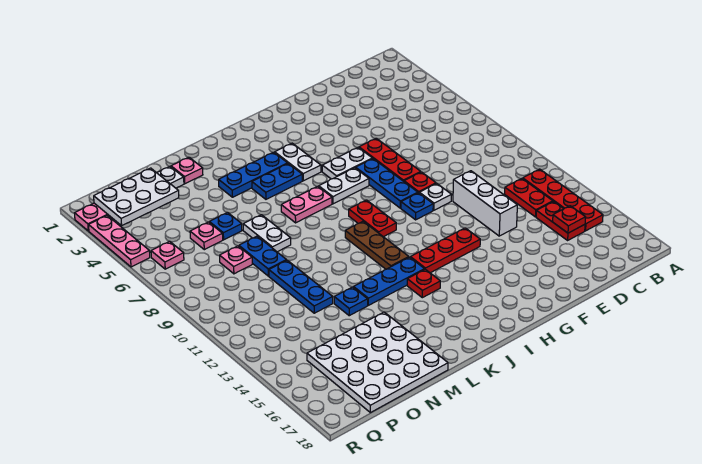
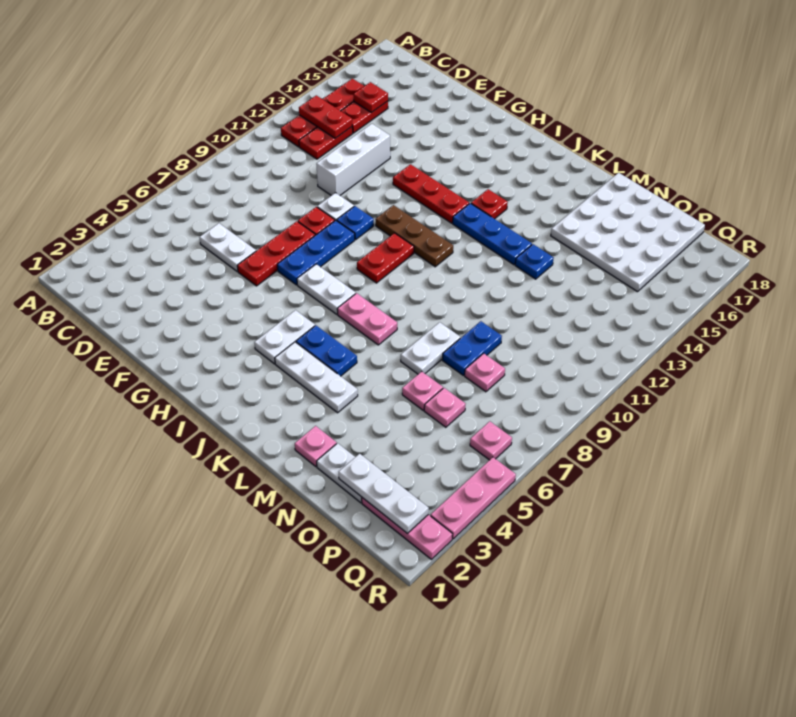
none -> red plate B13:C13 level 2
white plate G6:H6 level 1 -> white plate D6:E6 level 1
blue plate J4:L4 level 1 -> white plate J4:L4 level 1
brown plate J10:J12 level 1 -> brown plate H11:J11 level 1
blue plate N6 level 1 -> pink plate N6 level 1
blue plate N10:N12 level 1 -> none
white plate O2:Q3 level 2 -> white plate O2:Q2 level 2

